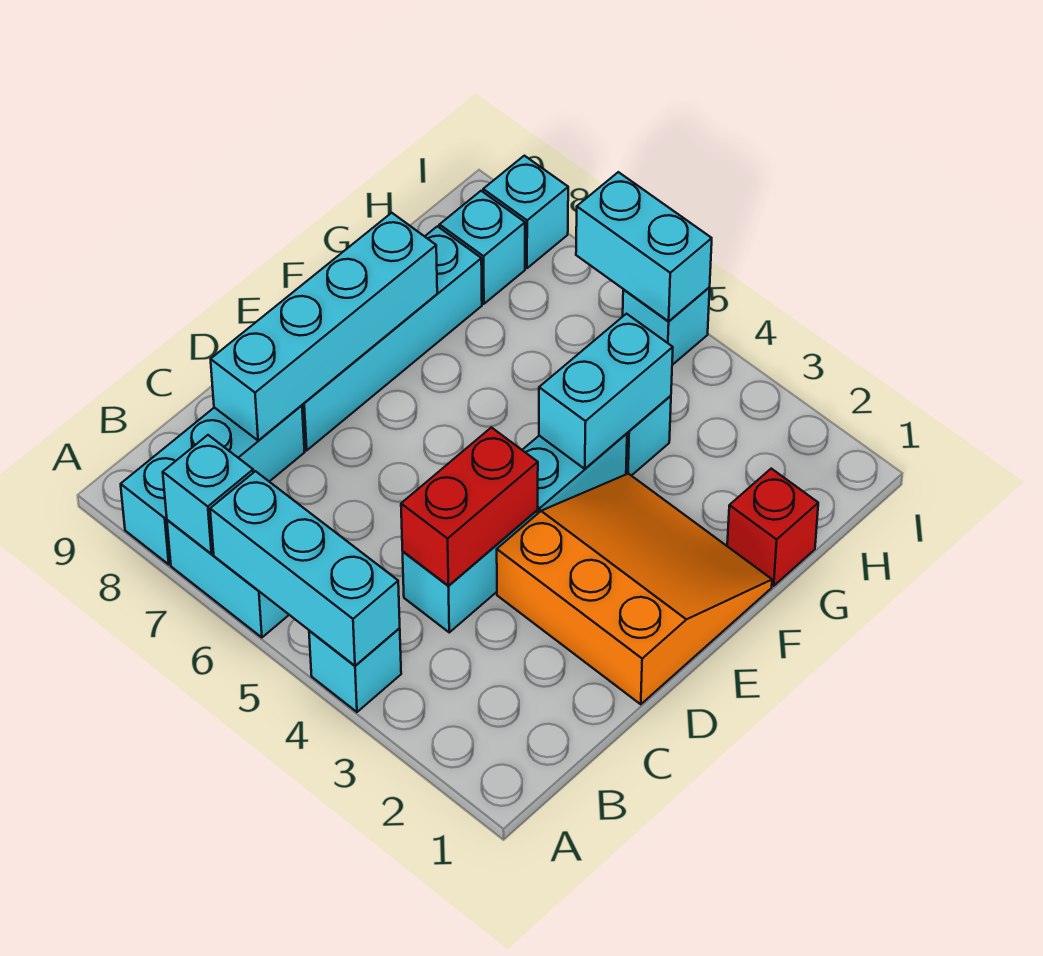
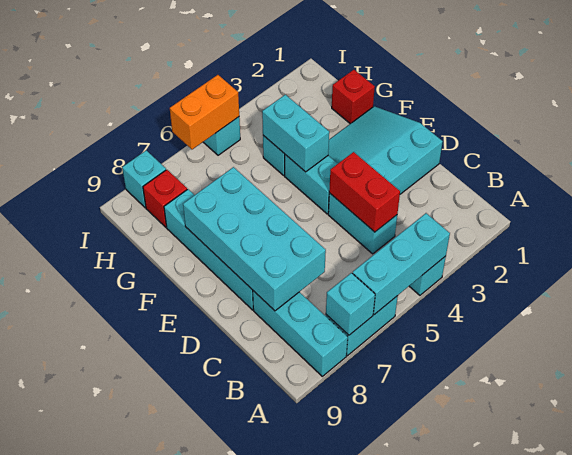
cyan brick C8:F8 level 2 -> cyan brick C7:F8 level 2
orange slope D1:F3 level 1 top D -> cyan slope D1:F3 level 1 top D
cyan brick H8 level 1 -> red brick H8 level 1
cyan brick I5:I6 level 2 -> orange brick I5:I6 level 2

